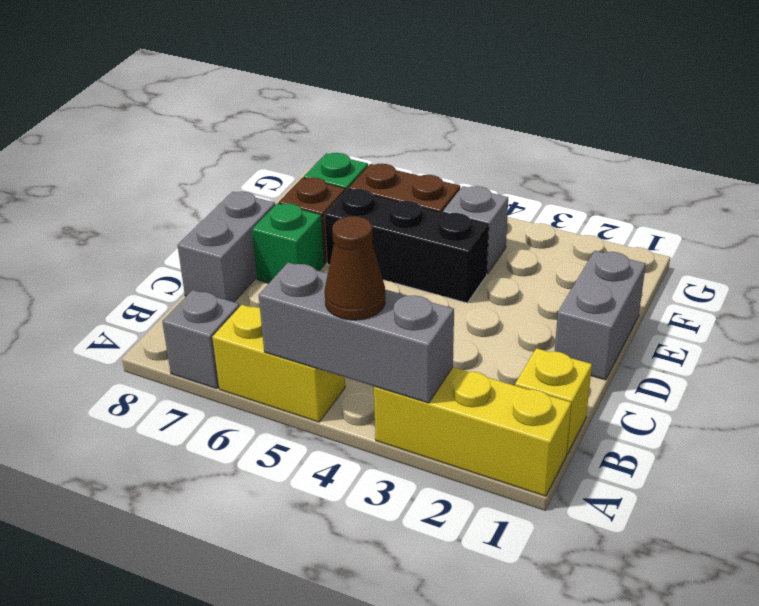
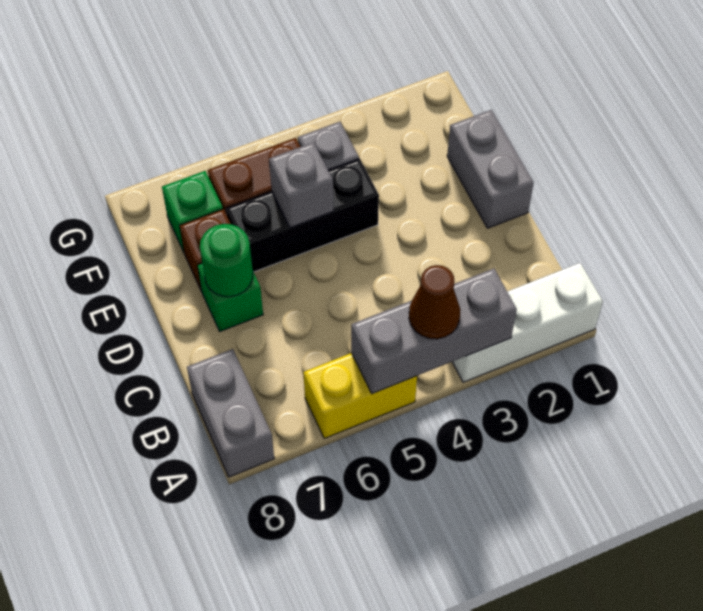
yellow brick A1:A3 level 1 -> white brick A1:A3 level 1
grey brick A7 level 1 -> grey brick E5 level 2
yellow brick B1 level 1 -> none
grey brick C8:D8 level 1 -> grey brick A8:B8 level 1
none -> green round brick D7 level 2

